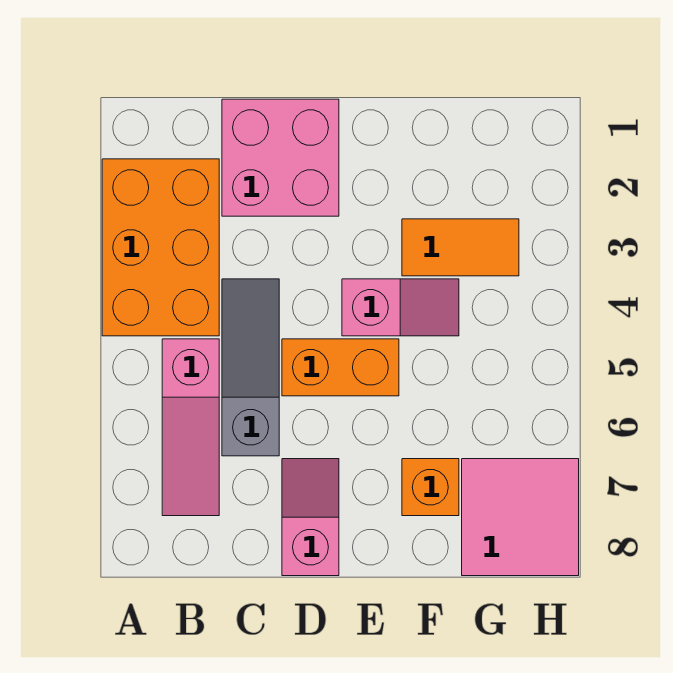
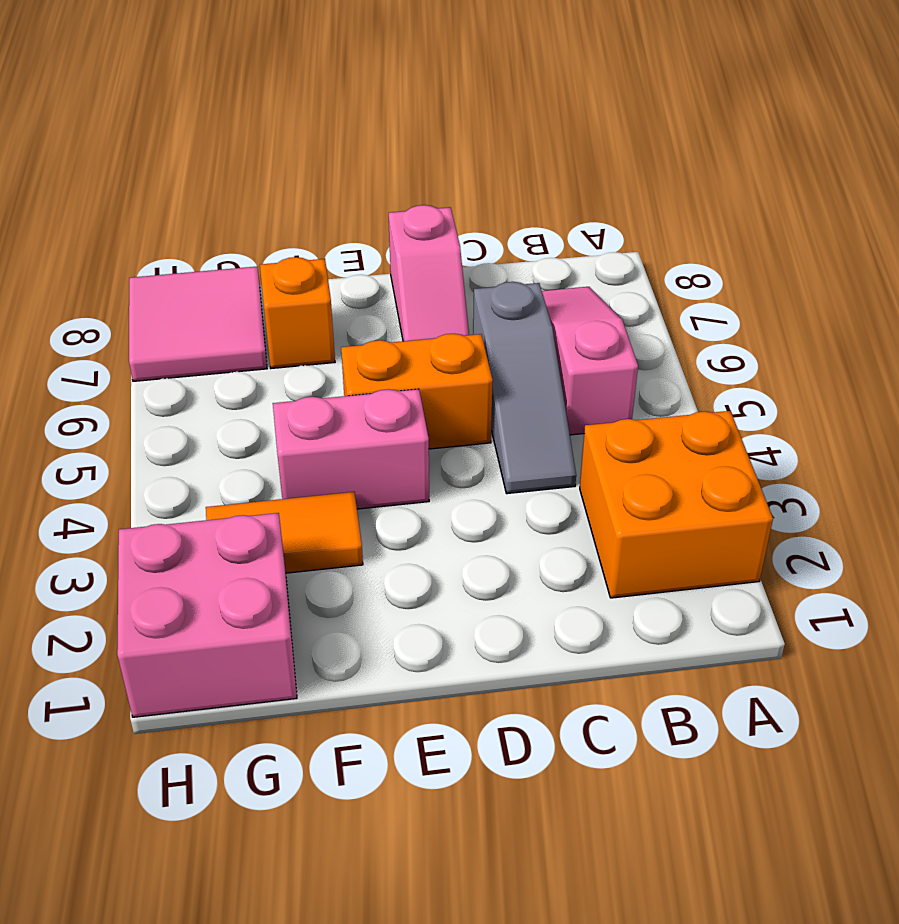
orange brick A2:B4 level 1 -> orange brick A2:B3 level 1
pink brick C1:D2 level 1 -> pink brick G1:H2 level 1
pink slope E4:F4 level 1 top E -> pink brick E4:F4 level 1

